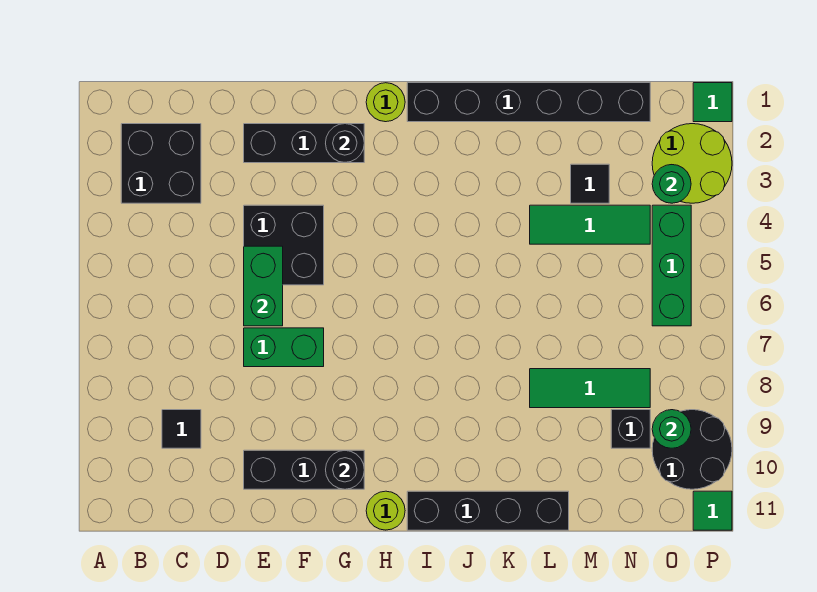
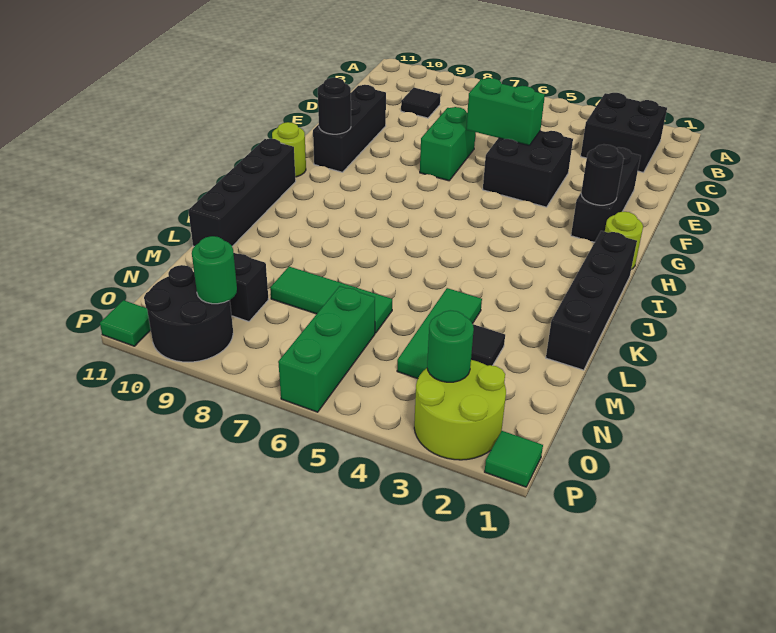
black brick I1:N1 level 1 -> black brick I1:L1 level 1
green tile L8:N8 level 1 -> green tile M6:M8 level 1
green brick O4:O6 level 1 -> green brick N6:P6 level 1

